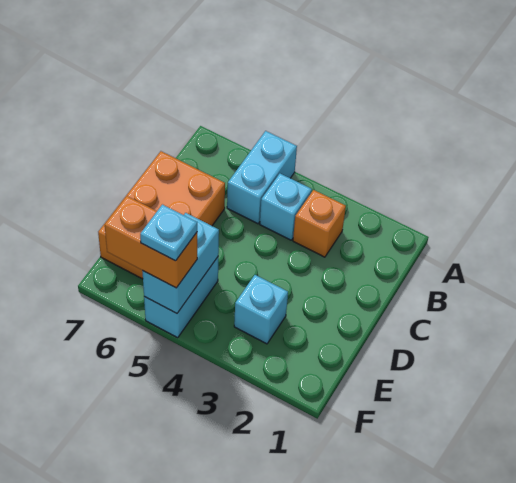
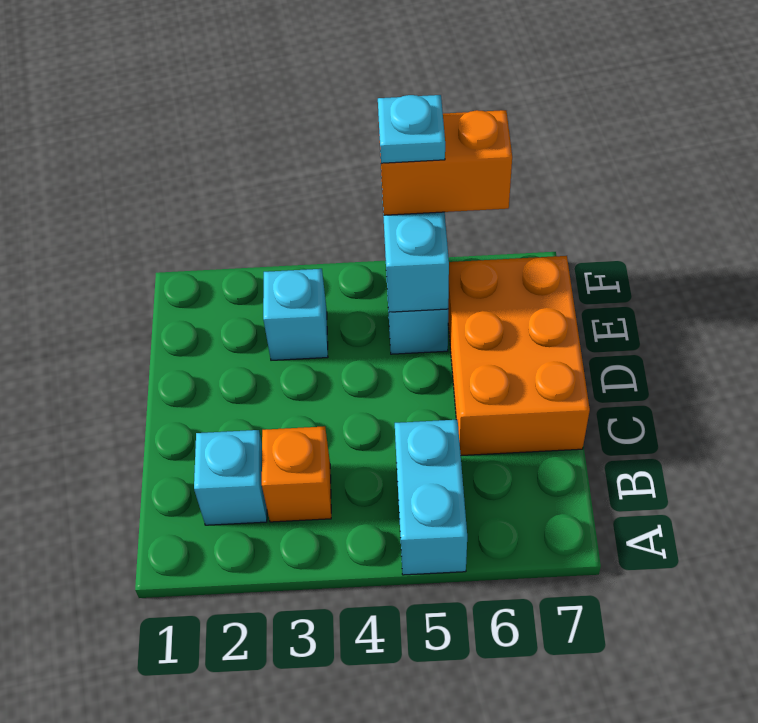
cyan brick B4 level 1 -> cyan brick B2 level 1

